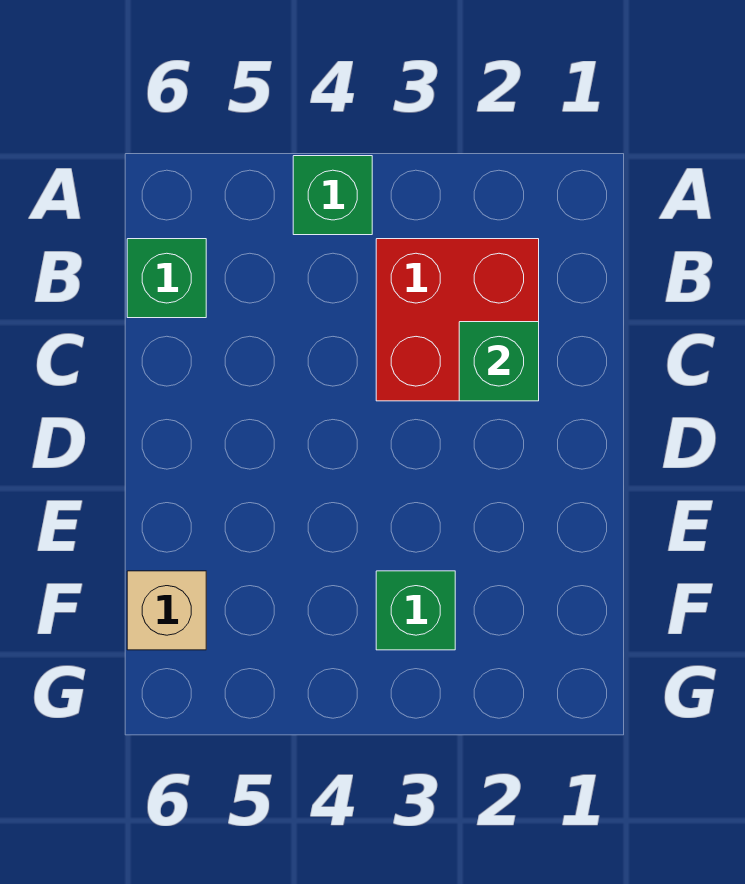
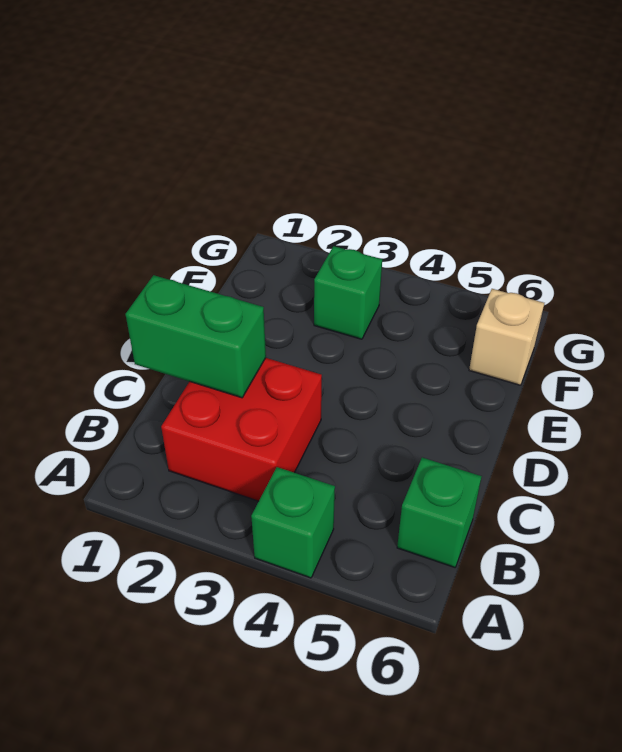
green brick C2 level 2 -> green brick C1:C2 level 2

